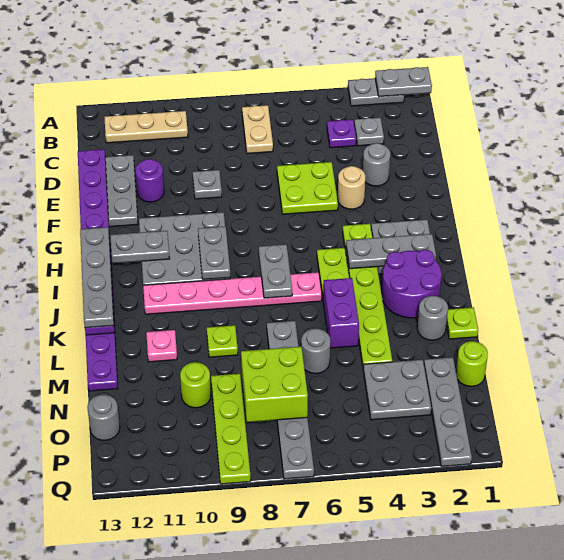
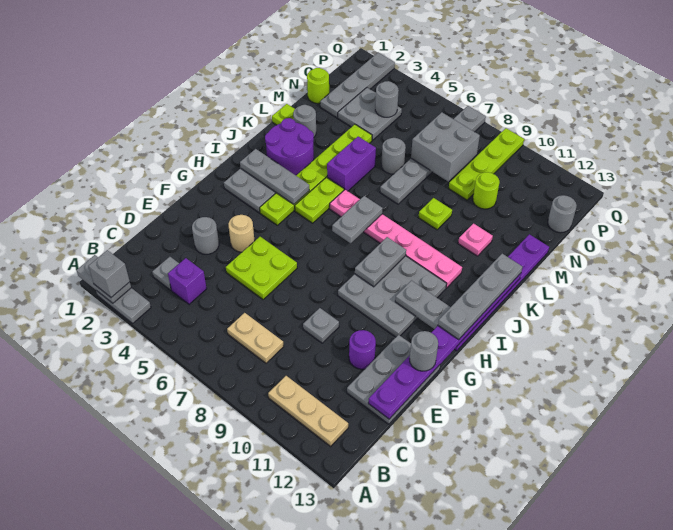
none -> grey brick A2 level 3
tan plate B7:C7 level 1 -> tan plate C7:C8 level 1
purple plate C4 level 1 -> purple brick C4 level 1
none -> grey round brick F13 level 3
lime brick N7:O8 level 2 -> grey brick N7:O8 level 2
none -> grey round brick O4 level 2

